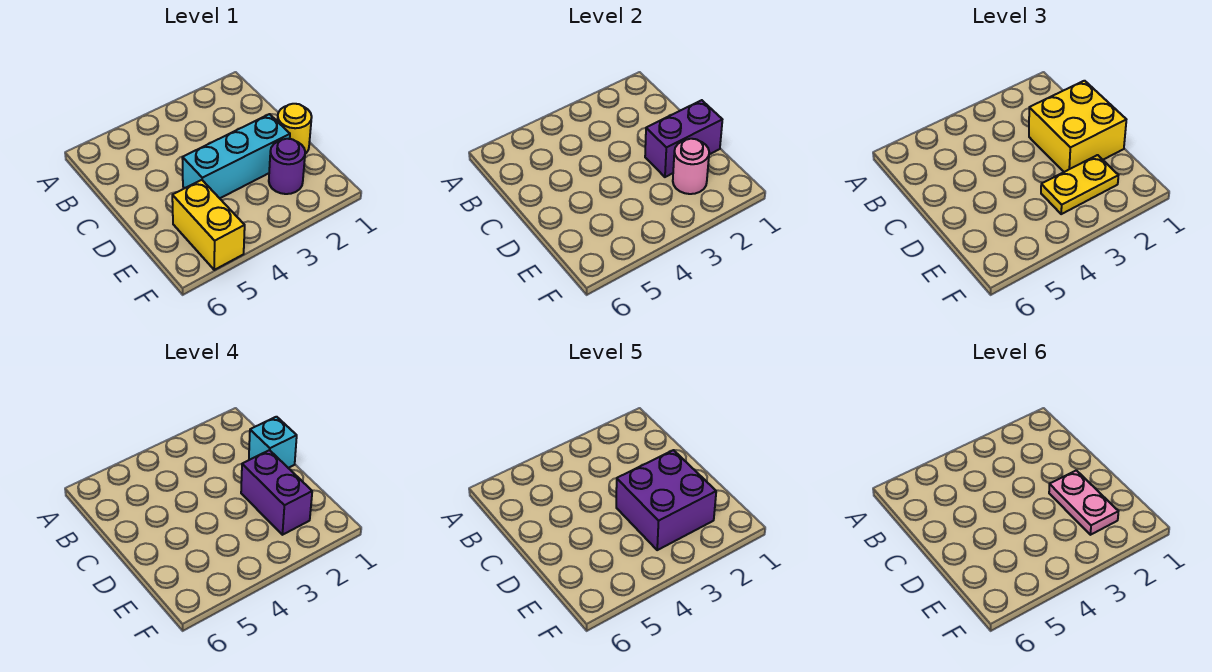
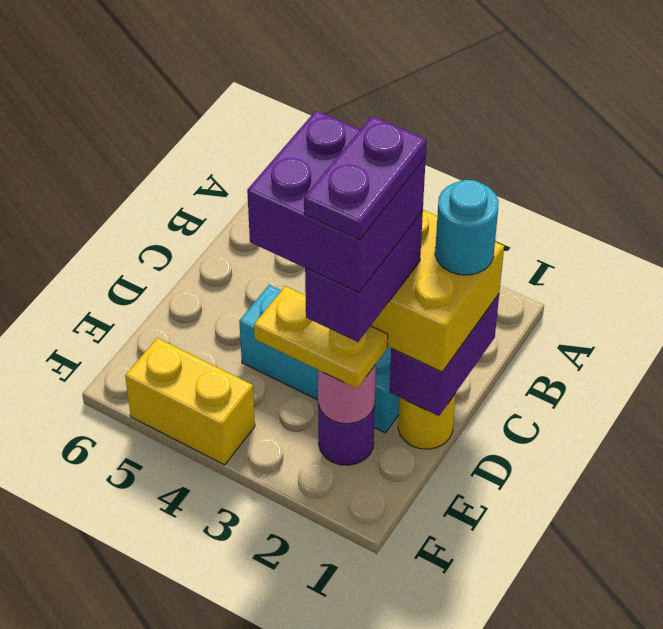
cyan brick C1 level 4 -> cyan round brick C1 level 4
purple brick D1:D2 level 2 -> purple brick C1:D1 level 2
pink plate D2:E2 level 6 -> purple plate D2:E2 level 6
yellow brick E5:F5 level 1 -> yellow brick F4:F5 level 1

